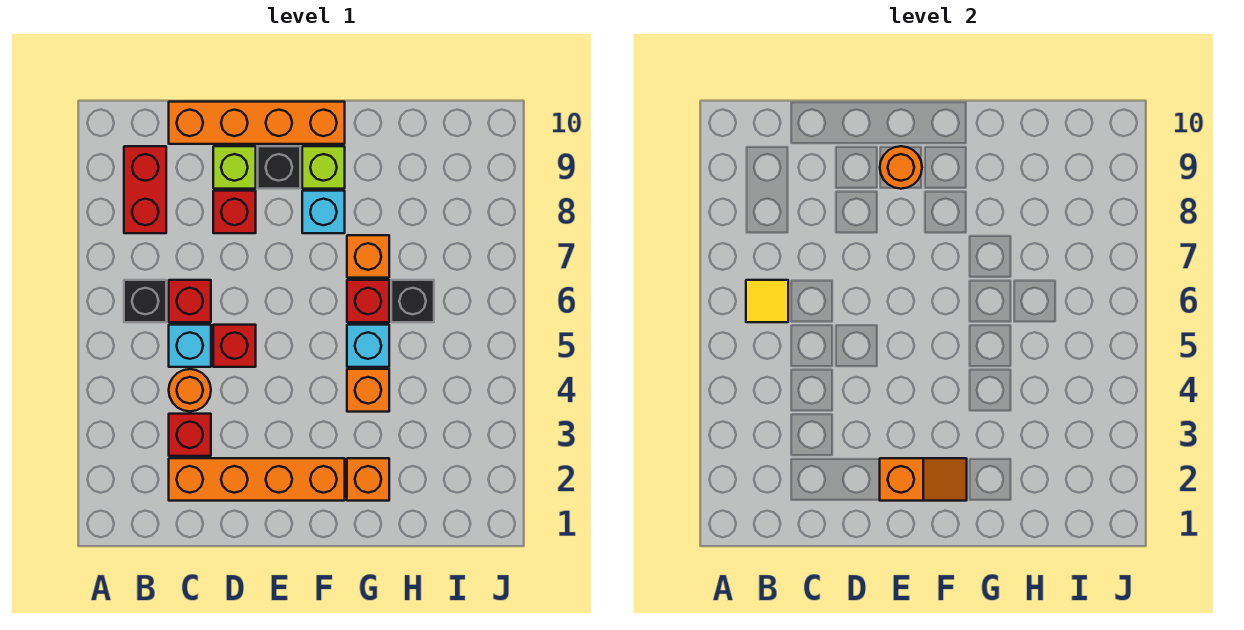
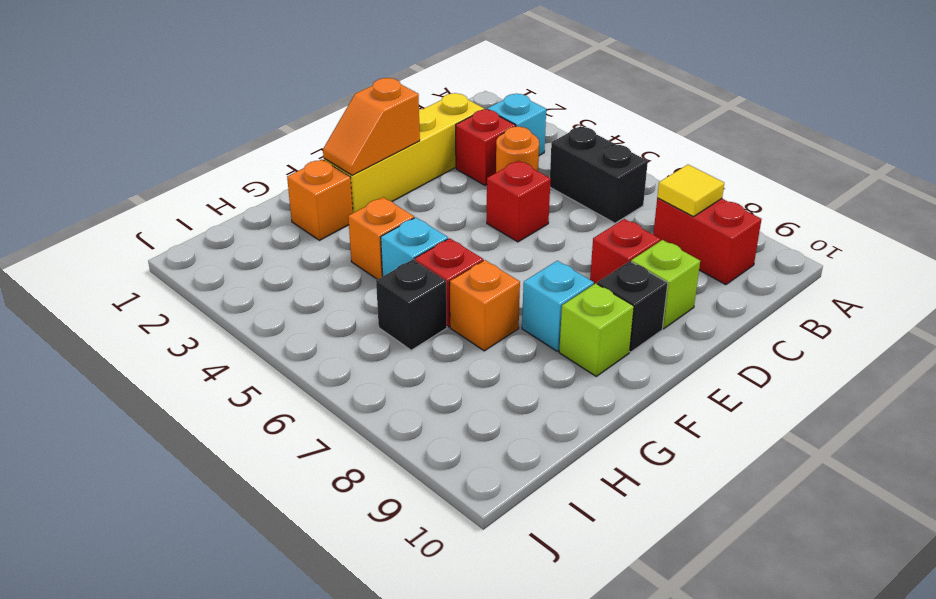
black brick B6 level 1 -> black brick B5:B6 level 1
yellow tile B6 level 2 -> yellow tile B8 level 2
orange brick C2:F2 level 1 -> yellow brick C2:F2 level 1
cyan brick C5 level 1 -> cyan brick B3 level 1
red brick C6 level 1 -> none
orange brick C10:F10 level 1 -> none
orange round brick E9 level 2 -> none

